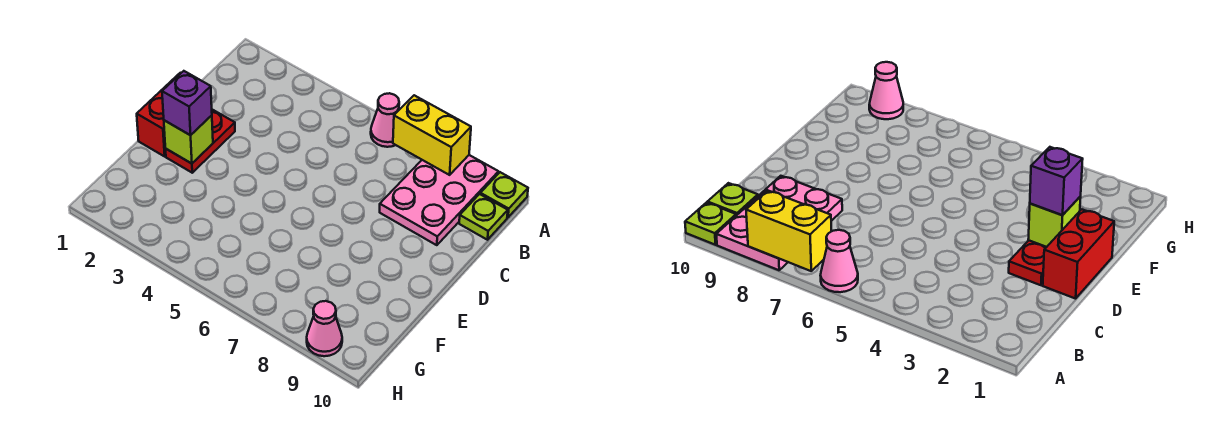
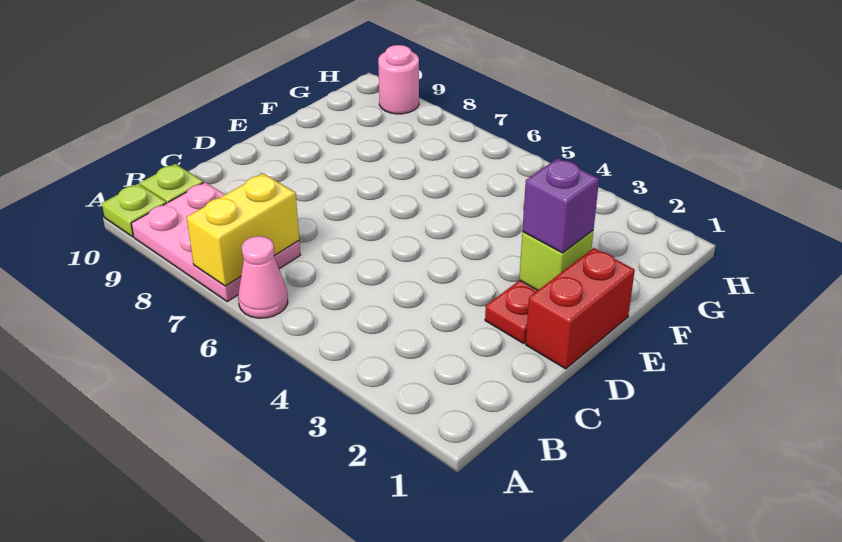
yellow brick A7:A8 level 2 -> yellow brick A7:B7 level 2
pink plate A8:C9 level 1 -> pink plate A7:B9 level 1
pink cone H9 level 1 -> pink round brick H9 level 1

